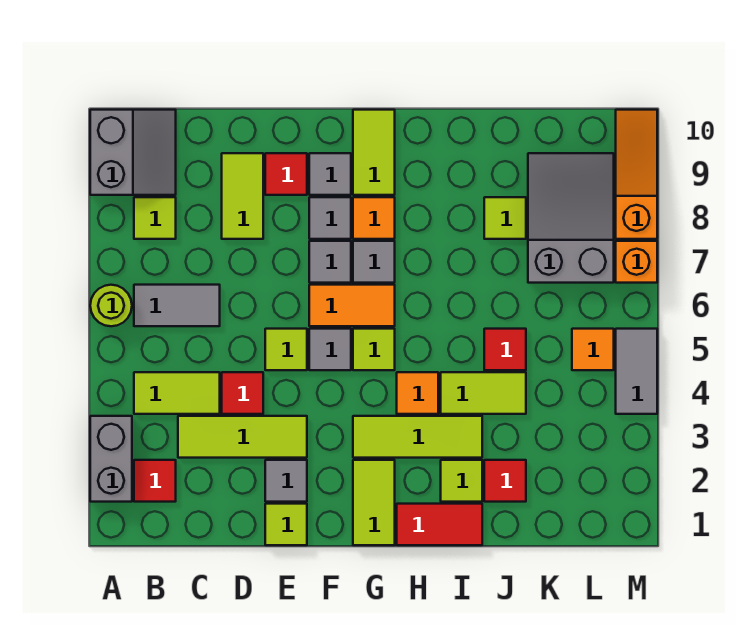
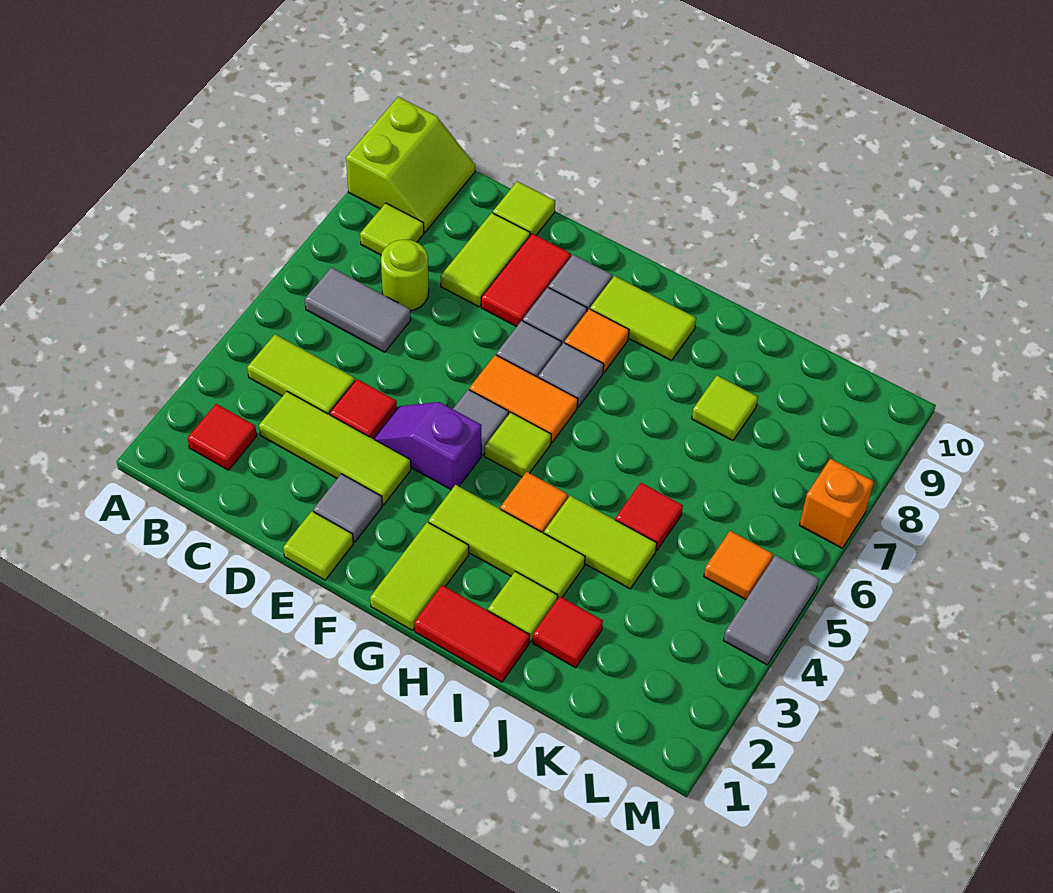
grey brick A2:A3 level 1 -> none
lime round brick A6 level 1 -> lime round brick C7 level 1
grey slope A9:B10 level 1 top A -> lime slope A9:B10 level 1 top A
none -> purple slope E4:F4 level 1 top F
lime tile E5 level 1 -> lime tile D10 level 1
red tile E9 level 1 -> red tile E8:E9 level 1
lime tile G9:G10 level 1 -> lime tile G9:H9 level 1
grey slope K7:L9 level 1 top 7 -> none
orange slope M8:M10 level 1 top 8 -> none

